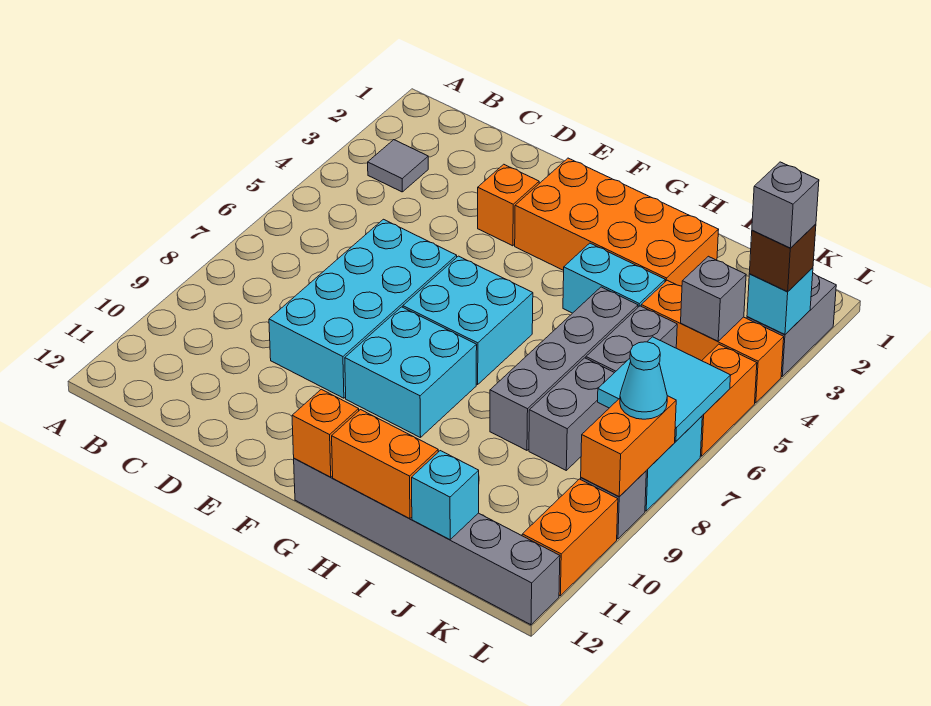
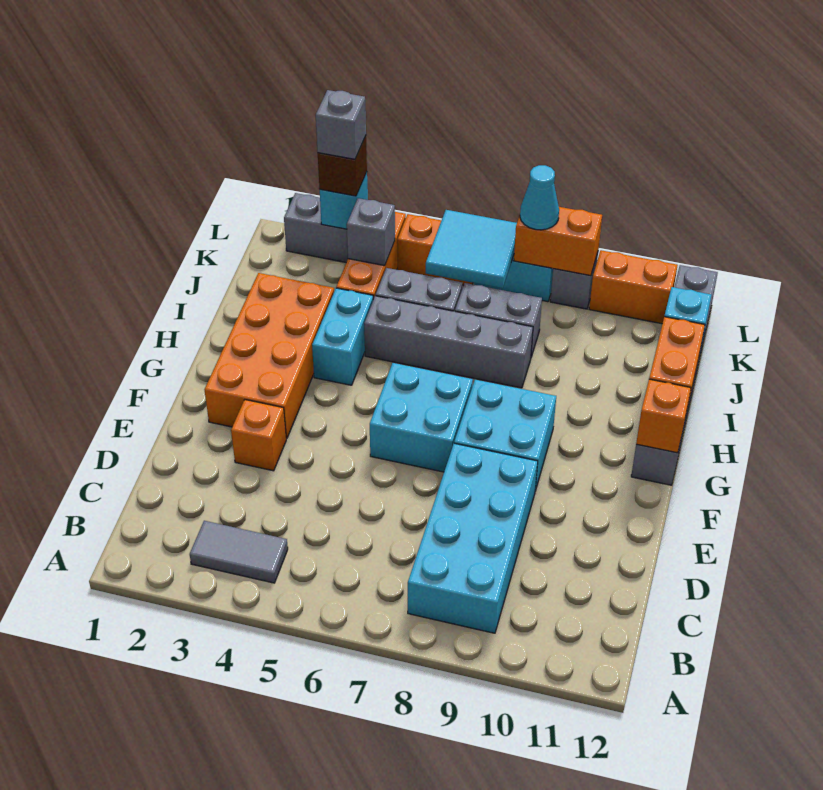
grey tile B3 level 1 -> grey tile B3:B4 level 1
cyan brick D6:E9 level 1 -> cyan brick B8:E9 level 1

